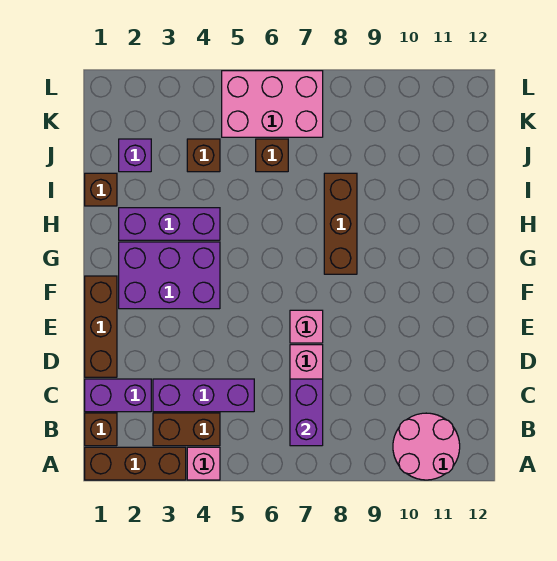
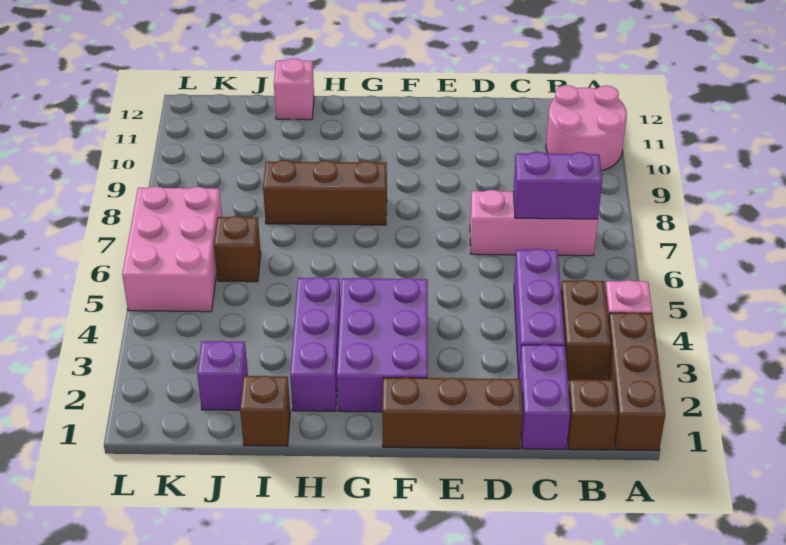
pink brick E7 level 1 -> pink brick I12 level 1
brown brick J4 level 1 -> none

